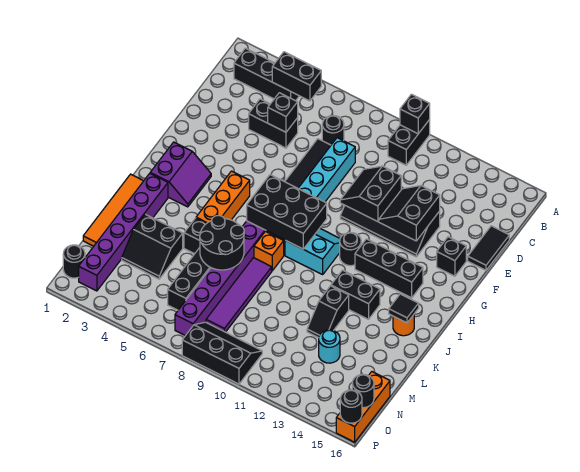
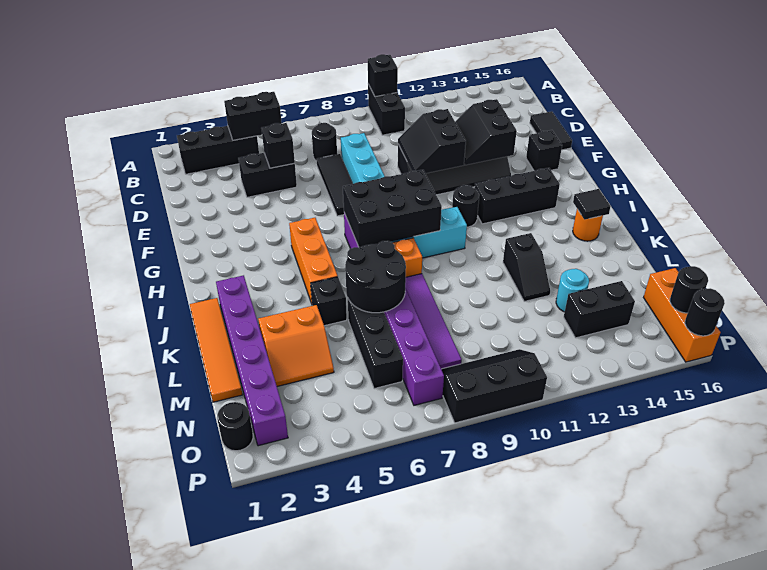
purple slope H2:I3 level 1 top 2 -> none
black brick J12:J13 level 1 -> black brick N13:N14 level 1
black slope L3:M4 level 1 top L -> orange slope L3:M4 level 1 top L

